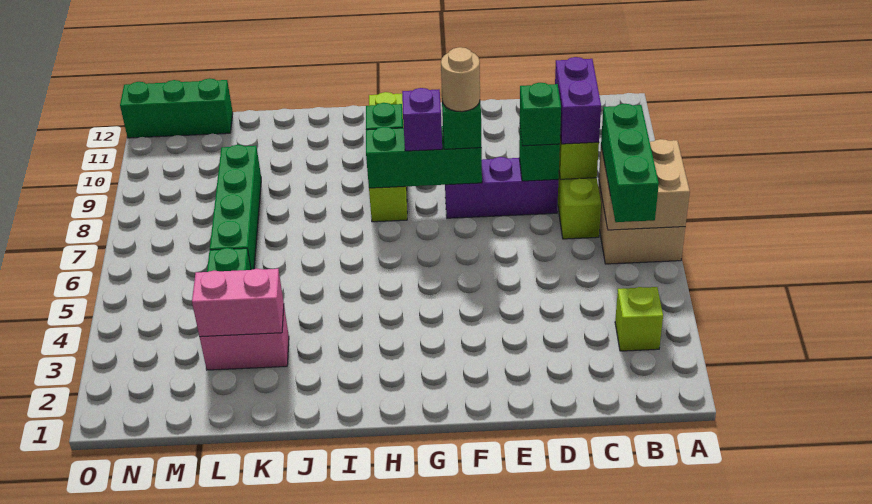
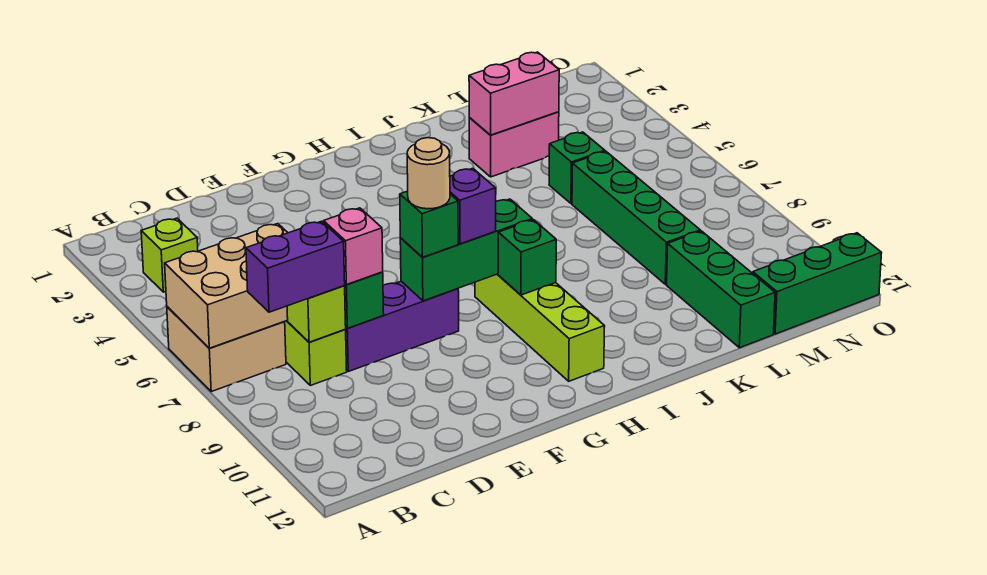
tan brick A6:B7 level 2 -> tan brick A6:C7 level 2
green brick B5:B7 level 3 -> green brick L10:L12 level 1
purple brick C8:C9 level 3 -> purple brick B8:C8 level 3
green brick D8 level 3 -> pink brick D8 level 3

